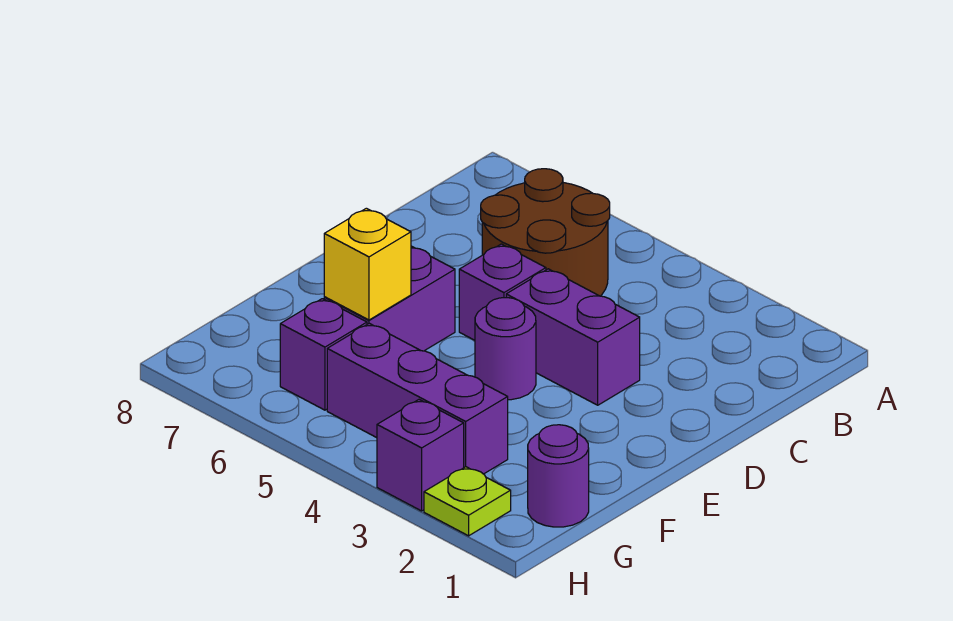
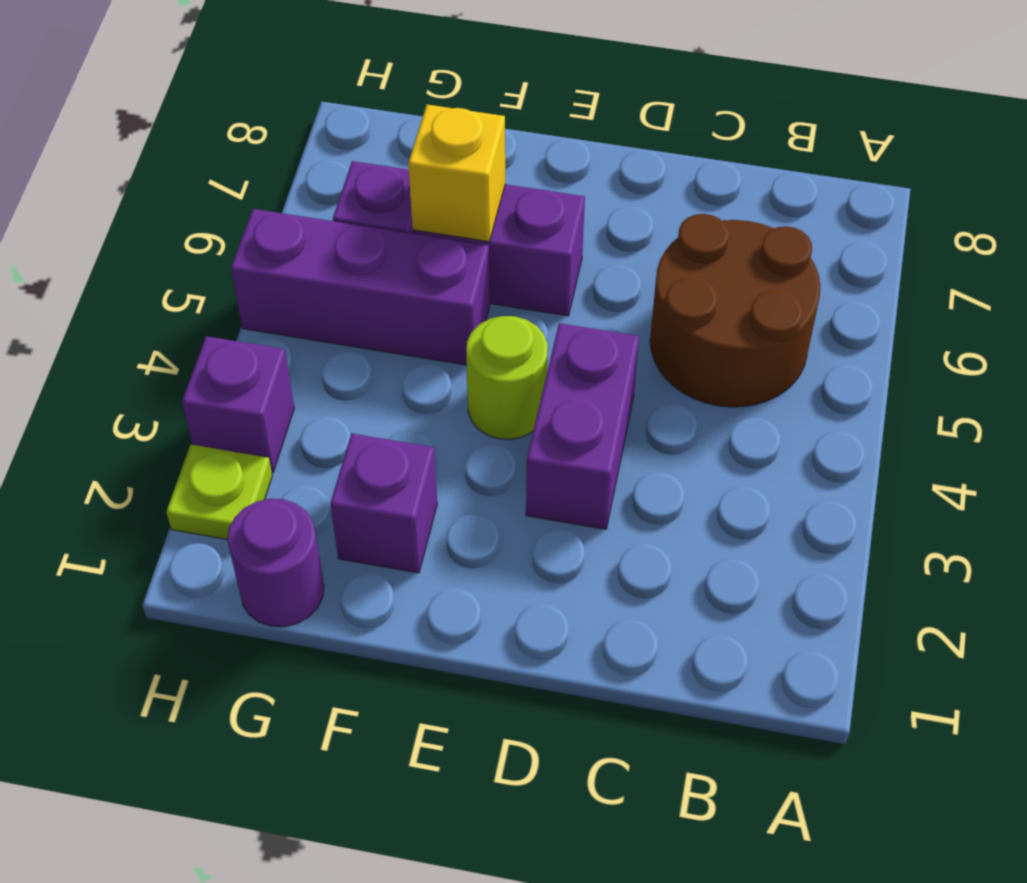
purple brick D5 level 1 -> purple brick F2 level 1
purple round brick E4 level 1 -> lime round brick E4 level 1
purple brick G3:G5 level 1 -> purple brick F5:H5 level 1

